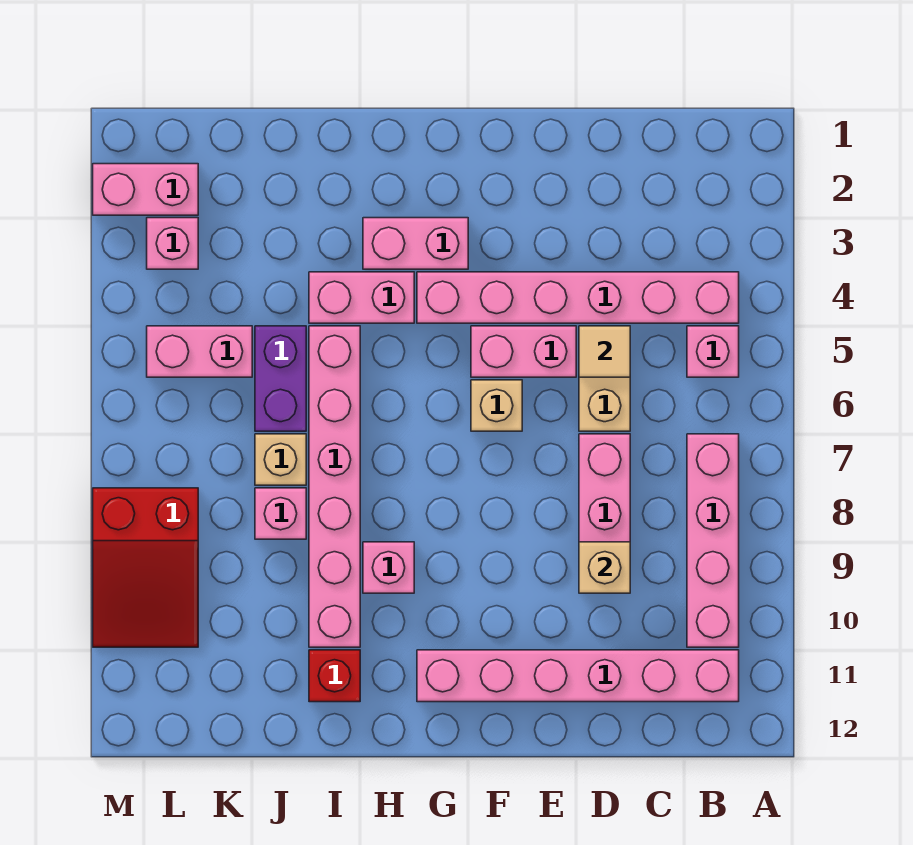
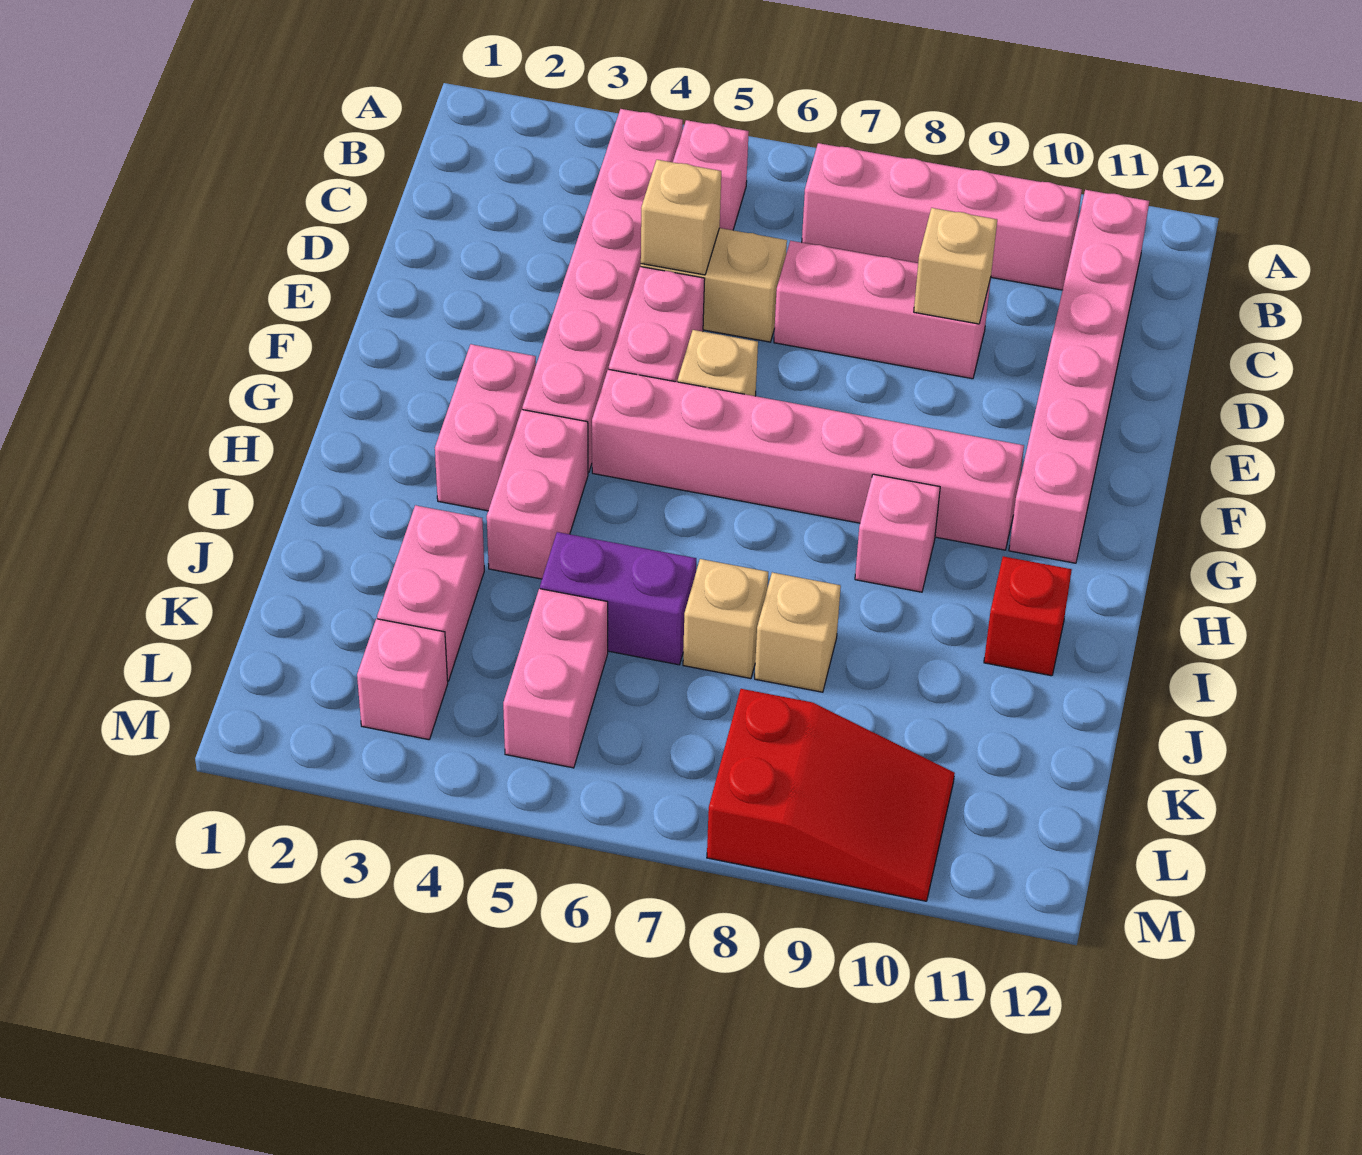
tan tile D5 level 2 -> tan brick D5 level 2
pink brick I5:I10 level 1 -> pink brick G5:G10 level 1
pink brick J8 level 1 -> tan brick J8 level 1
pink brick L2:M2 level 1 -> pink brick J3:K3 level 1

